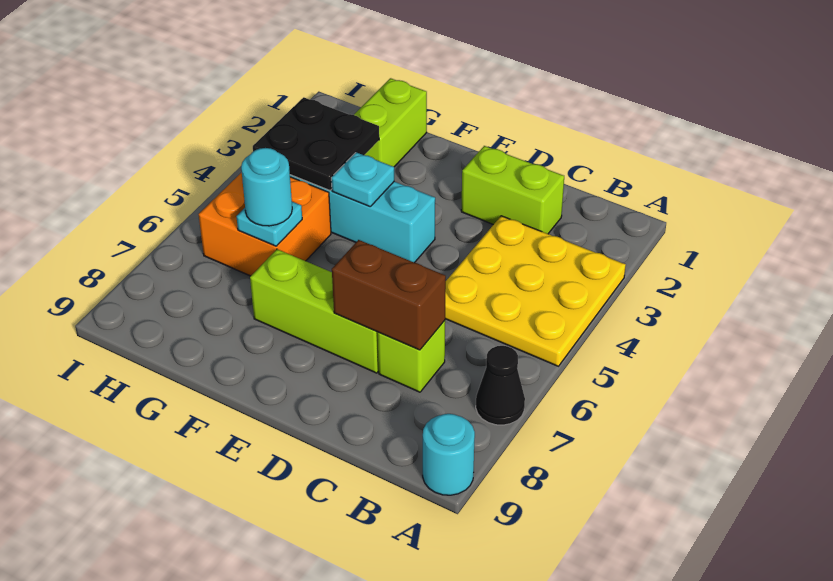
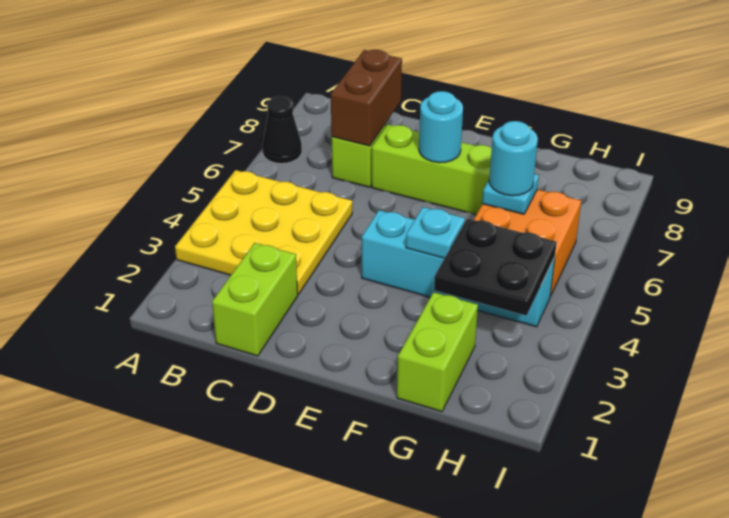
cyan round brick A9 level 1 -> cyan round brick E7 level 2
lime brick C2:D2 level 1 -> lime brick C1:C2 level 1
brown brick C7:D7 level 2 -> brown brick C7:C8 level 2

